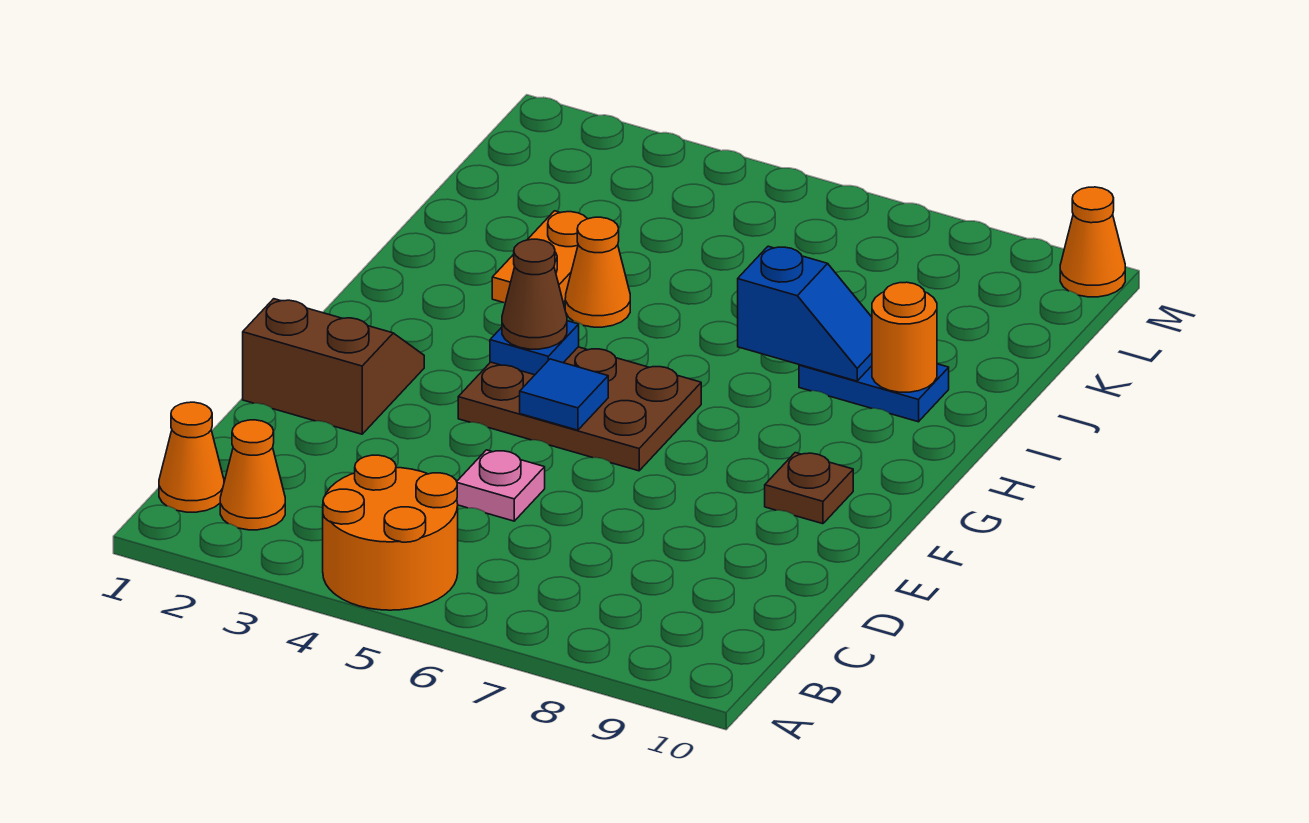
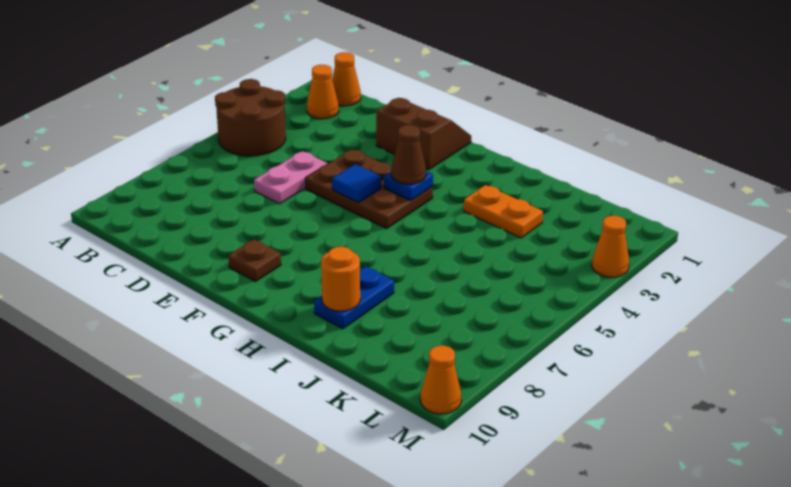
orange round brick A4:B5 level 1 -> brown round brick A4:B5 level 1
pink plate D5 level 1 -> pink plate D5:D6 level 1
brown slope E1:F2 level 1 top E -> brown slope E1:F2 level 1 top 2
brown plate F4:G6 level 1 -> brown plate E4:G5 level 1
orange cone I4 level 1 -> orange cone M3 level 1
blue slope I7:I8 level 2 top 7 -> none

